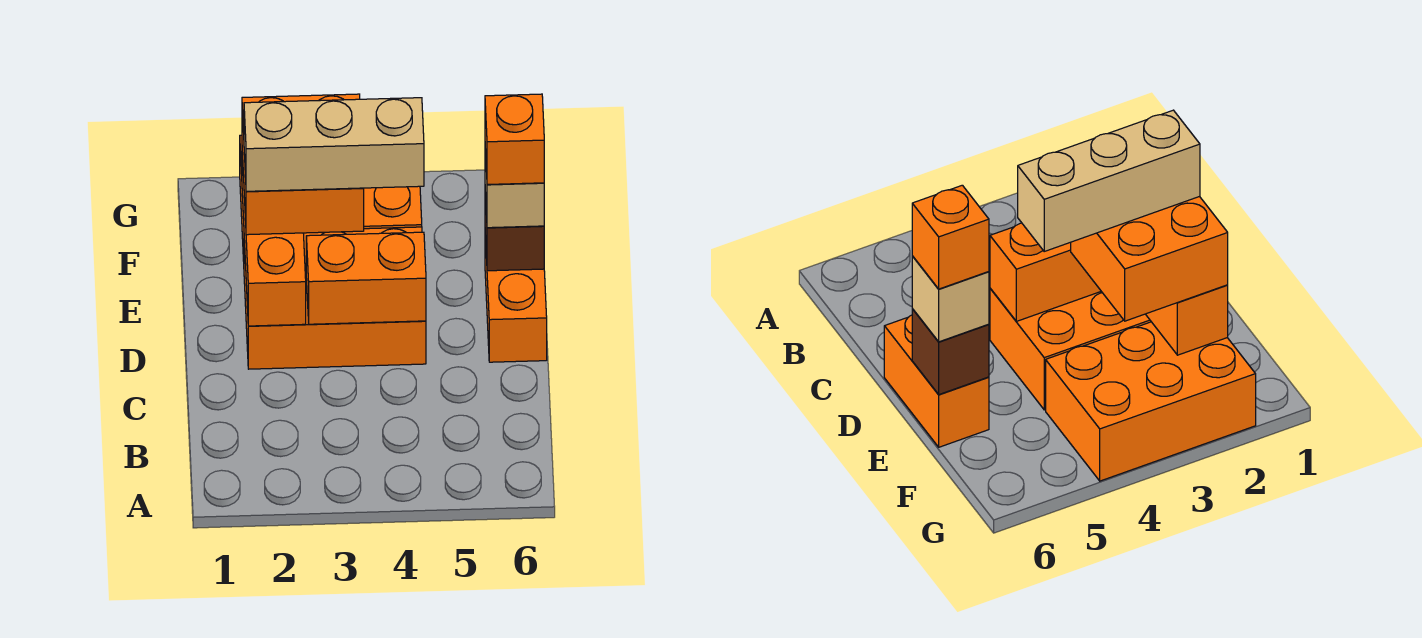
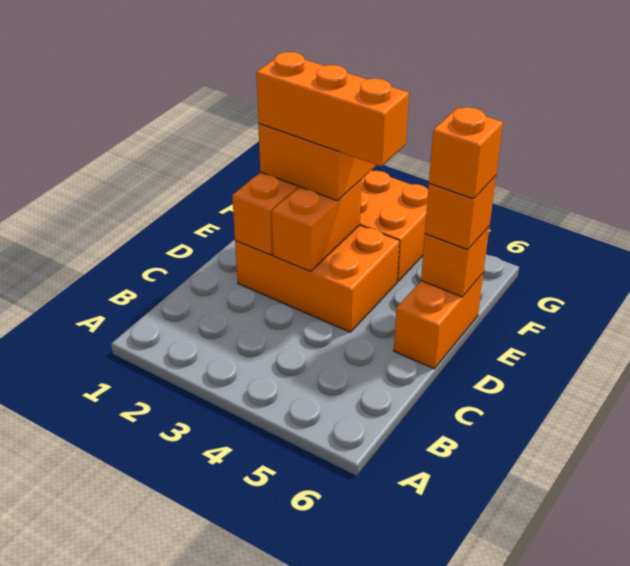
orange brick D3:D4 level 2 -> orange brick D3:E3 level 2
tan brick E2:E4 level 4 -> orange brick E2:E4 level 4
brown brick E6 level 2 -> orange brick E6 level 2
tan brick E6 level 3 -> orange brick E6 level 3

